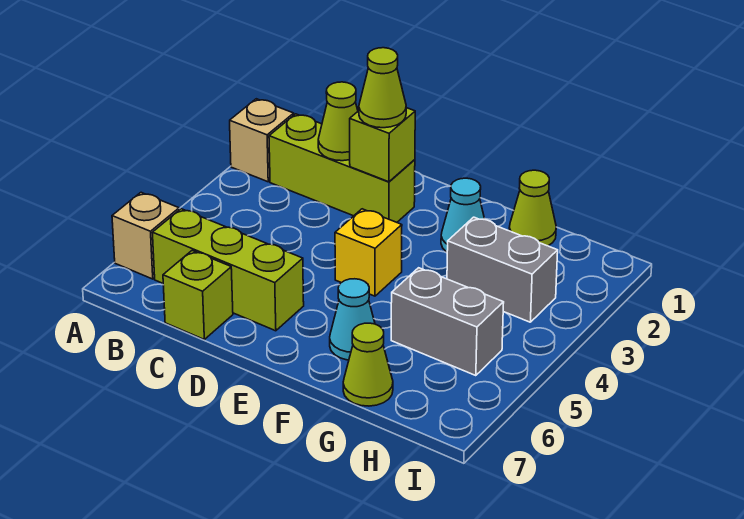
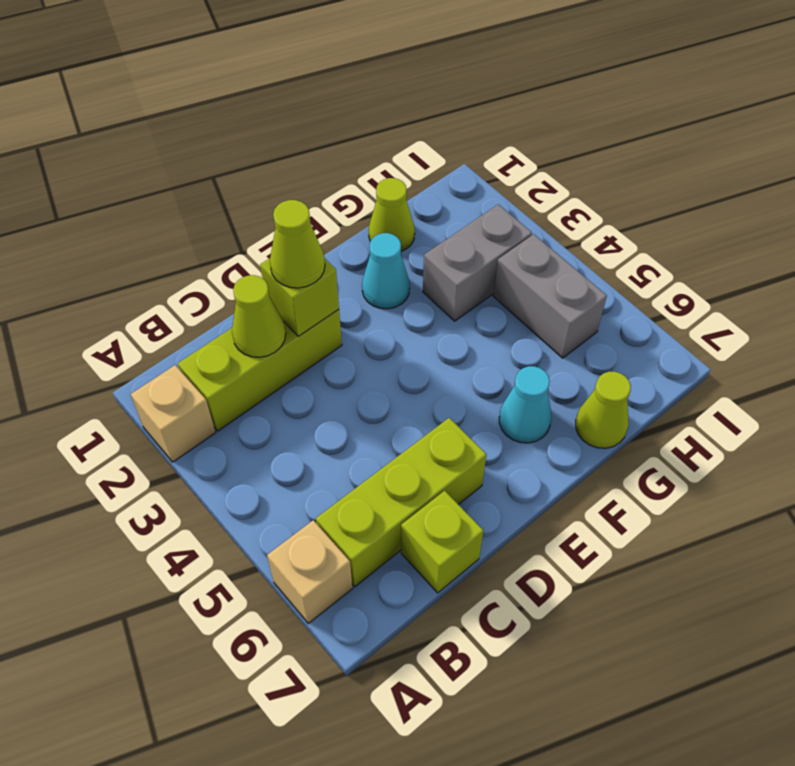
yellow brick E4 level 1 -> none
grey brick G5:H5 level 1 -> grey brick H4:H5 level 1

